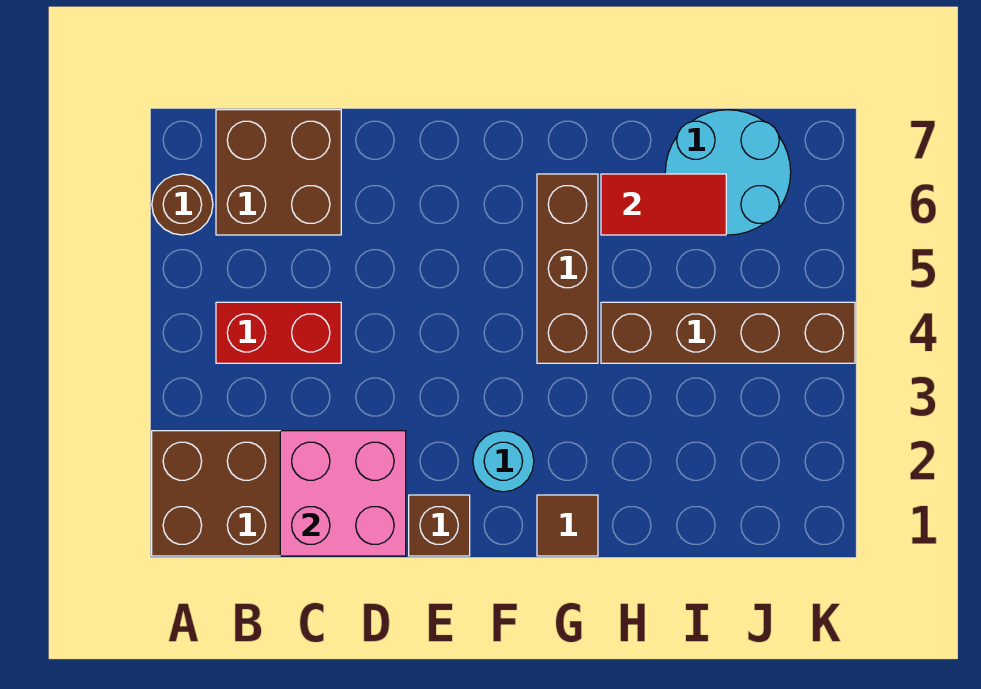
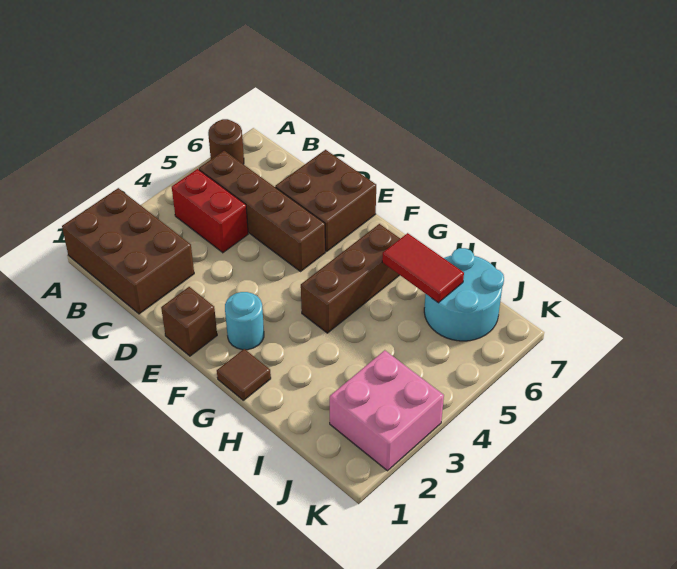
brown brick B6:C7 level 1 -> brown brick D6:E7 level 1
pink brick C1:D2 level 2 -> pink brick J2:K3 level 1
brown brick H4:K4 level 1 -> brown brick B5:E5 level 1

